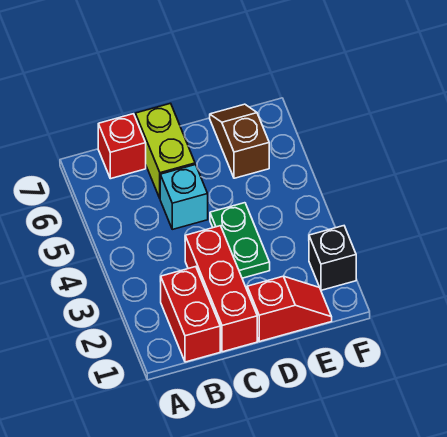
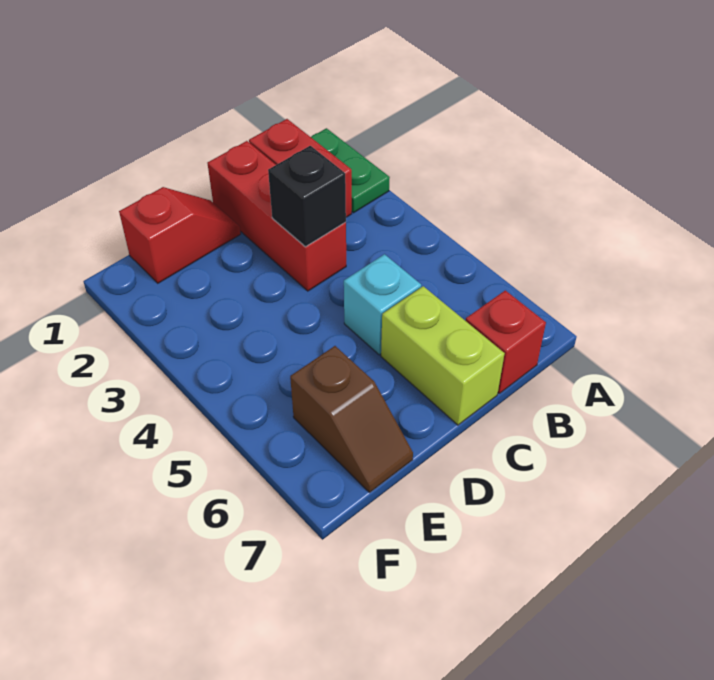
red slope D1:E1 level 1 top D -> red slope D1:E1 level 1 top E
green plate D3:D4 level 1 -> green plate A1:A2 level 1
black brick F2 level 1 -> black brick C3 level 2

